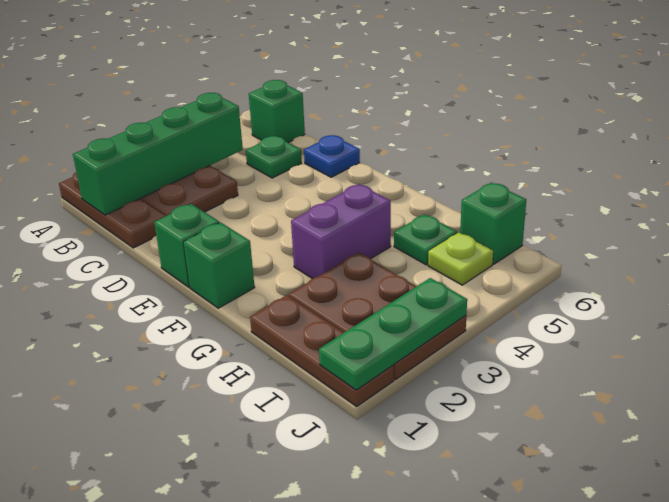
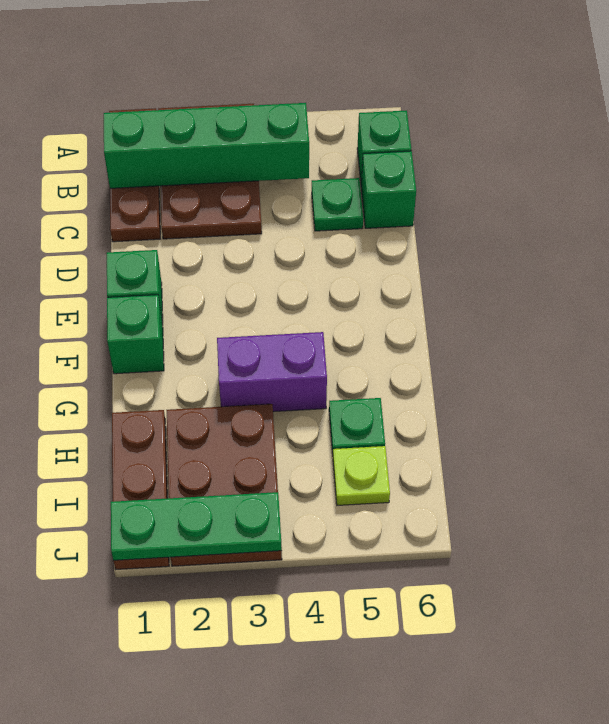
blue plate D6 level 1 -> none
green brick I6 level 1 -> green brick C6 level 1

